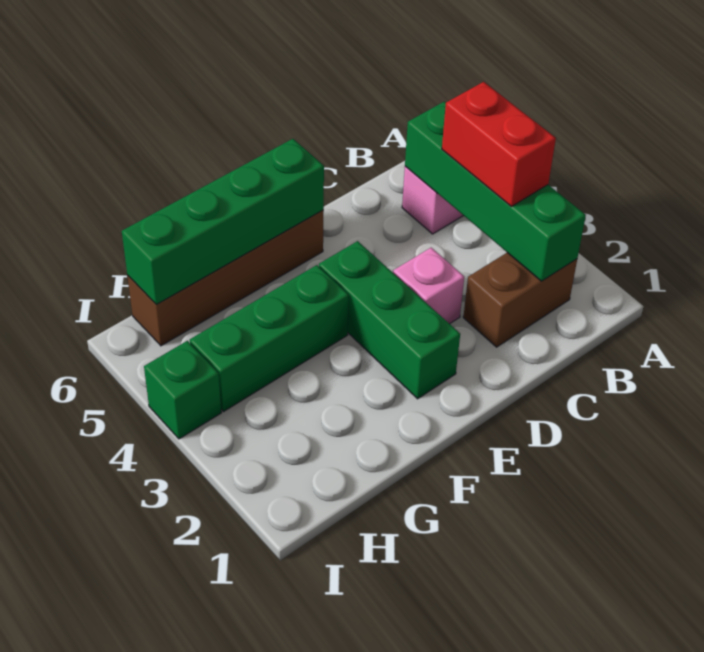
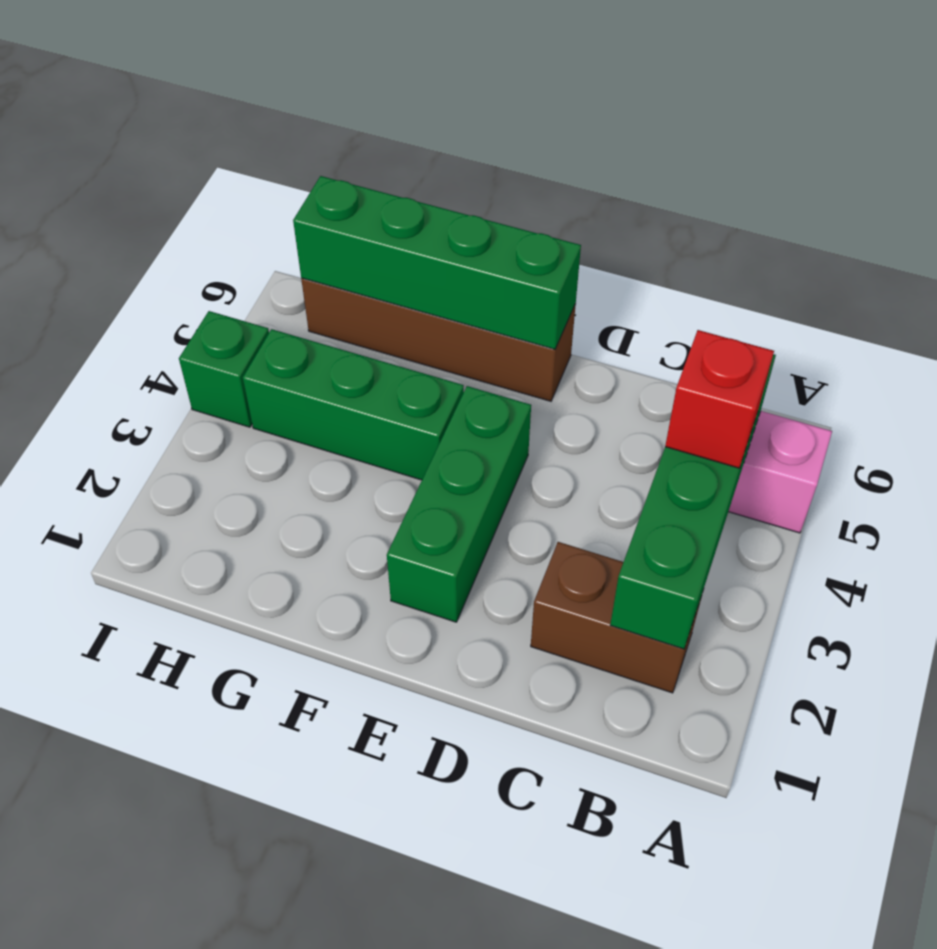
red brick B3:B4 level 3 -> red brick B4 level 3
pink brick D3 level 1 -> none

